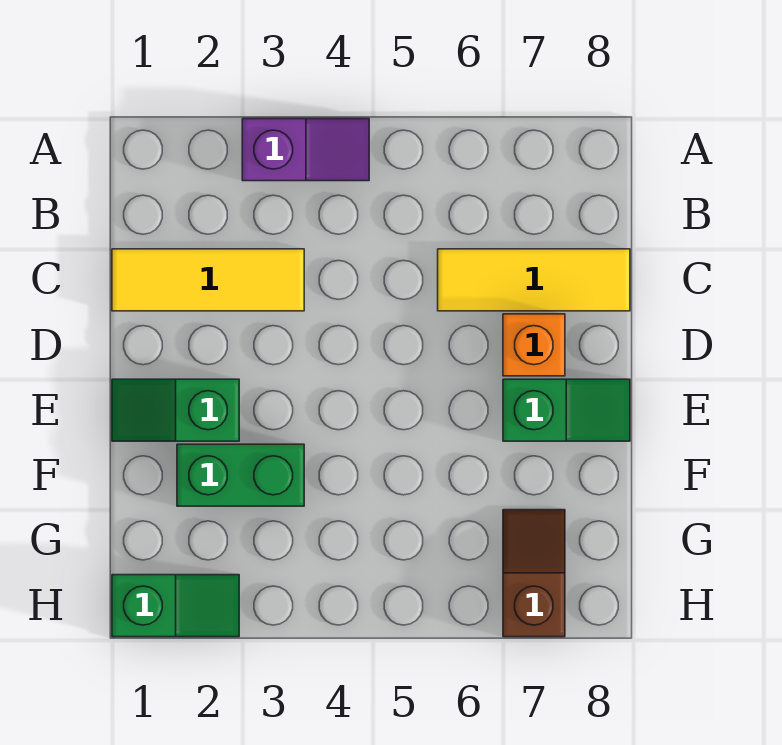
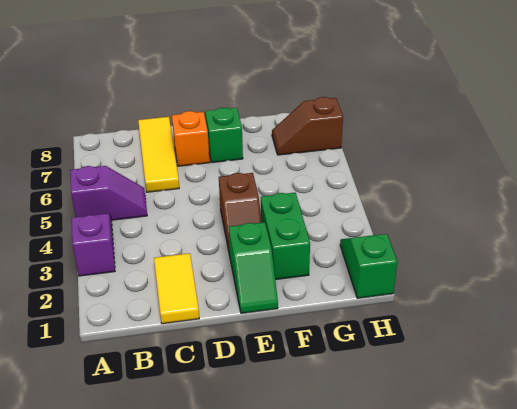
none -> purple slope A5:B5 level 1 top A
yellow tile C1:C3 level 1 -> yellow tile C1:C2 level 1
none -> brown slope E3:E4 level 1 top 4

